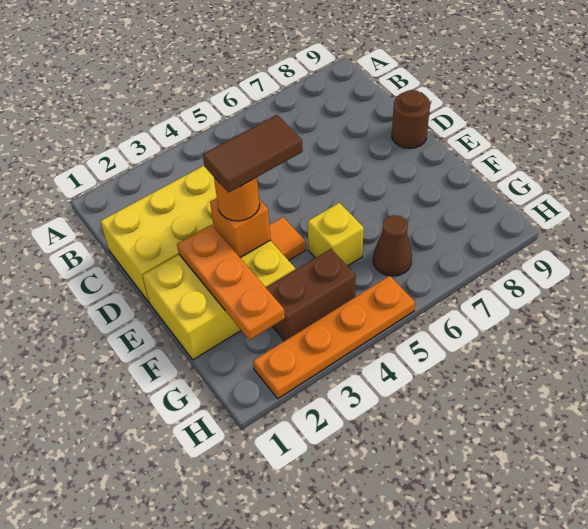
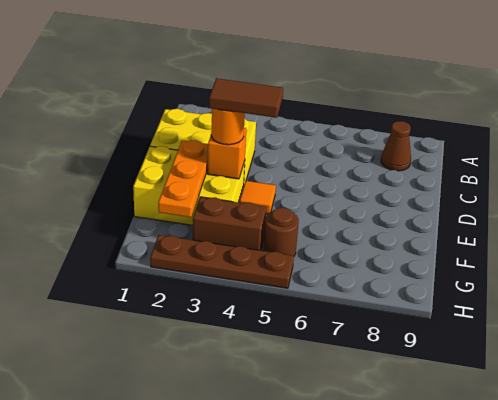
brown round brick D9 level 1 -> brown round brick G5 level 1
yellow brick F5 level 1 -> none
brown cone G6 level 1 -> brown cone B8 level 1
orange plate H2:H5 level 1 -> brown plate H2:H5 level 1

